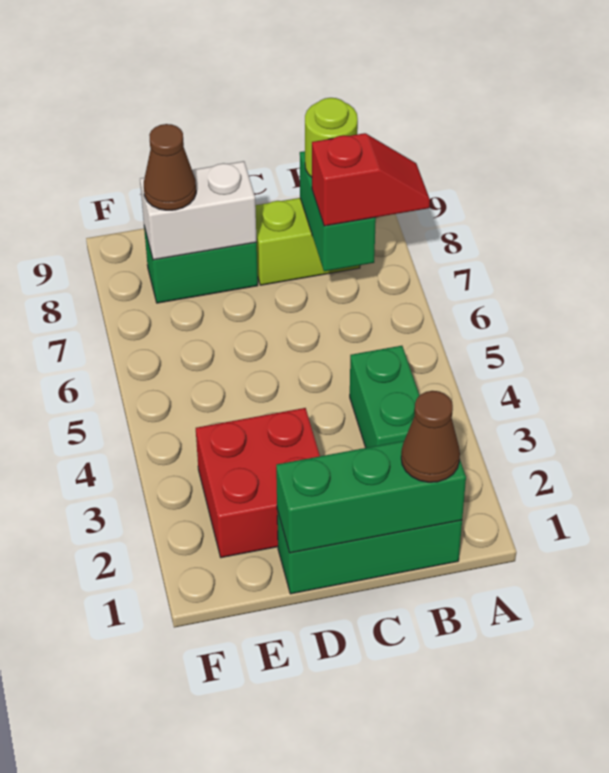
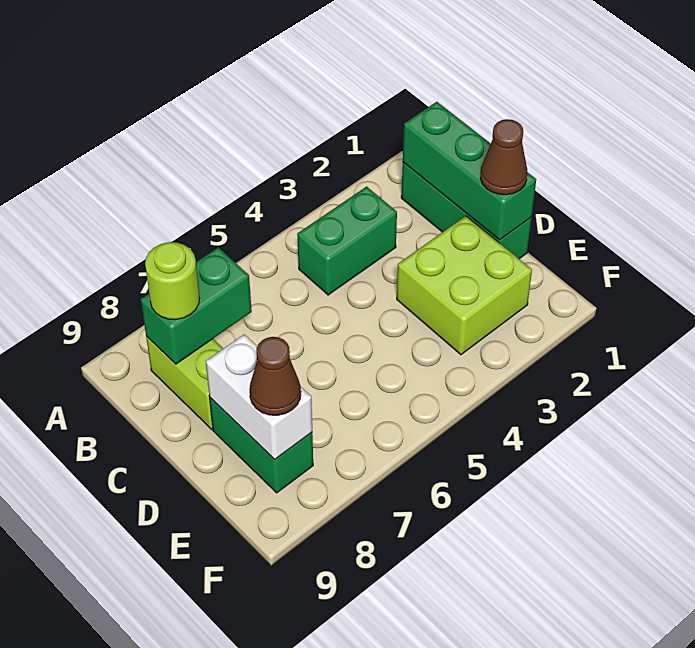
red slope A7:B7 level 3 top B -> none
brown cone B1 level 3 -> brown cone D1 level 3
red brick D2:E3 level 1 -> lime brick D2:E3 level 1

